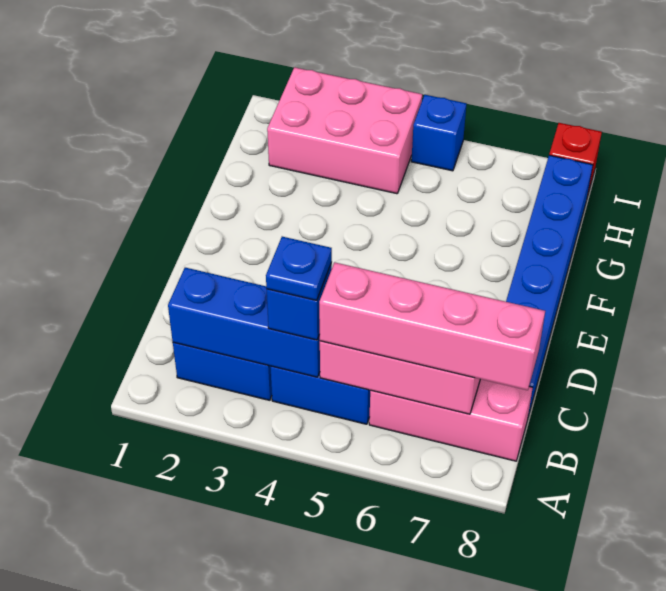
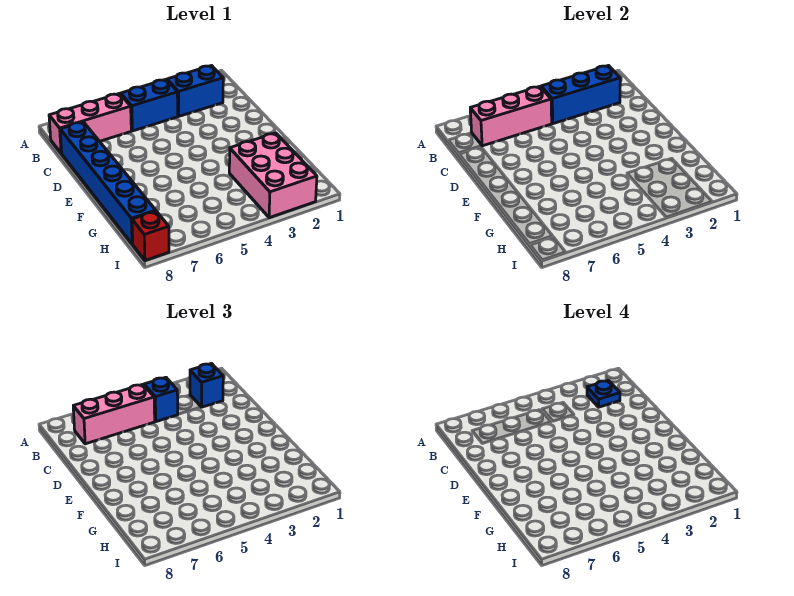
blue plate B4 level 4 -> blue plate B2 level 4
pink brick B5:B8 level 3 -> pink brick B5:B7 level 3
pink brick H2:I4 level 1 -> pink brick G2:I3 level 1
blue brick I5 level 1 -> blue brick B2 level 3

